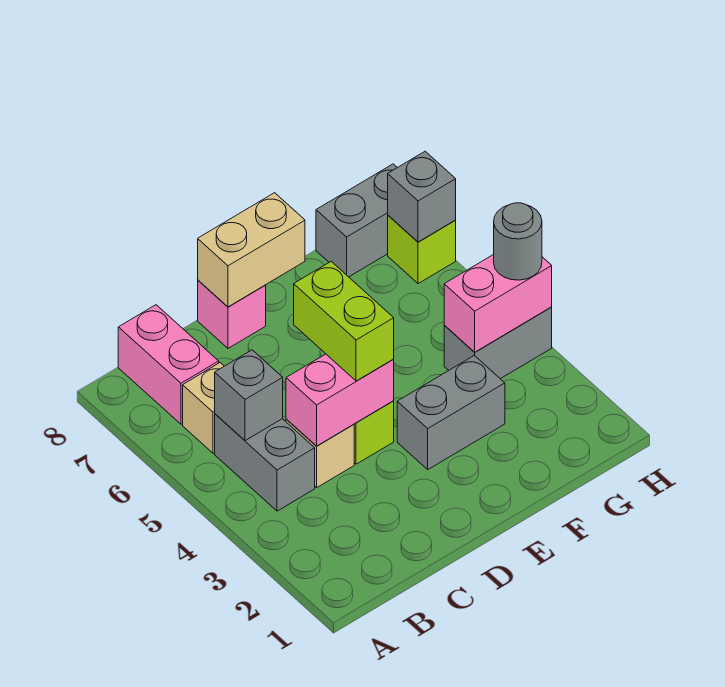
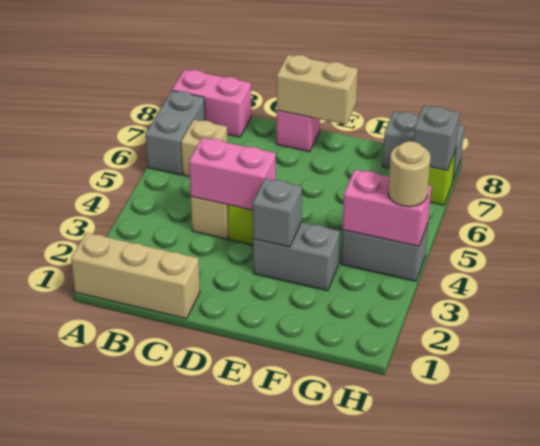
none -> tan brick A1:C1 level 1
grey brick B4:B5 level 1 -> grey brick A6:A7 level 1
grey brick B5 level 2 -> grey brick E3 level 2
pink brick B7:B8 level 1 -> pink brick A8:B8 level 1
lime brick D4:D5 level 3 -> none
grey round brick H4 level 3 -> tan round brick H4 level 3

